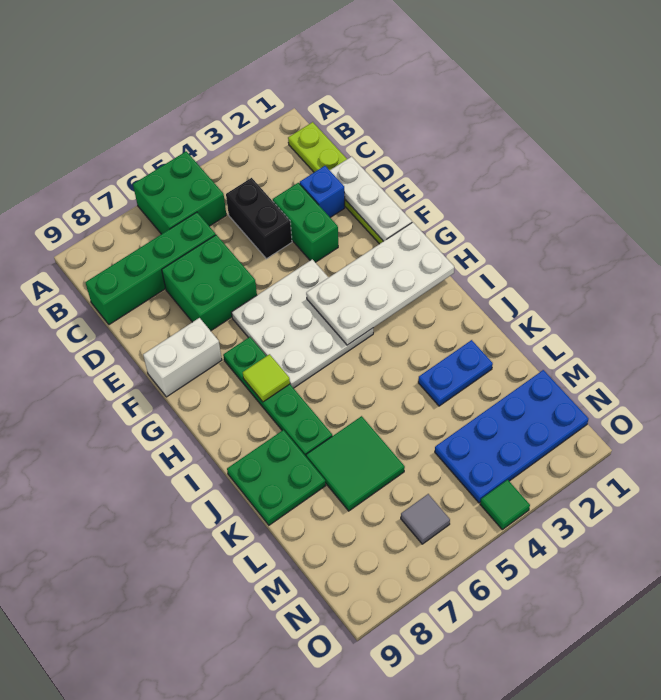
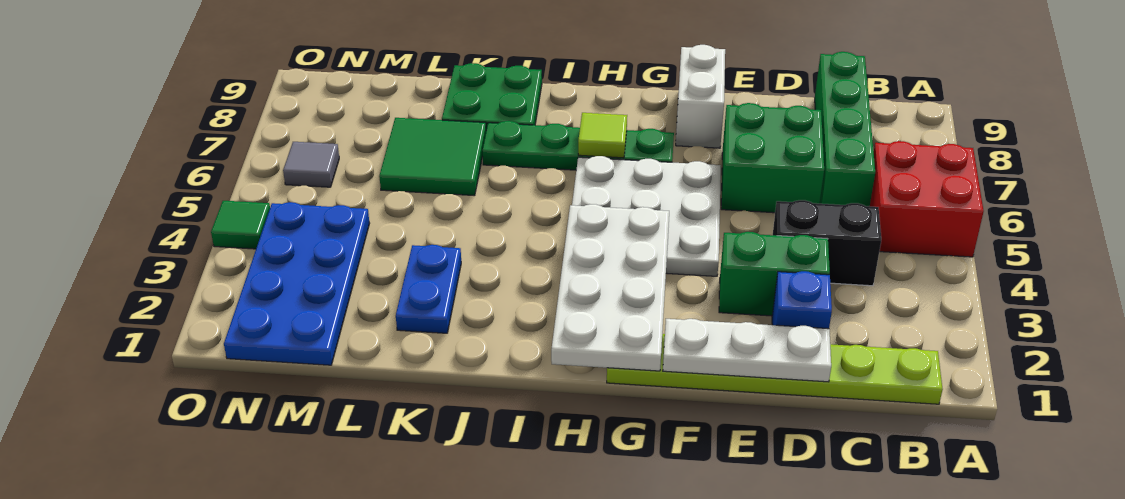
green brick A5:B6 level 1 -> red brick A5:B6 level 1

